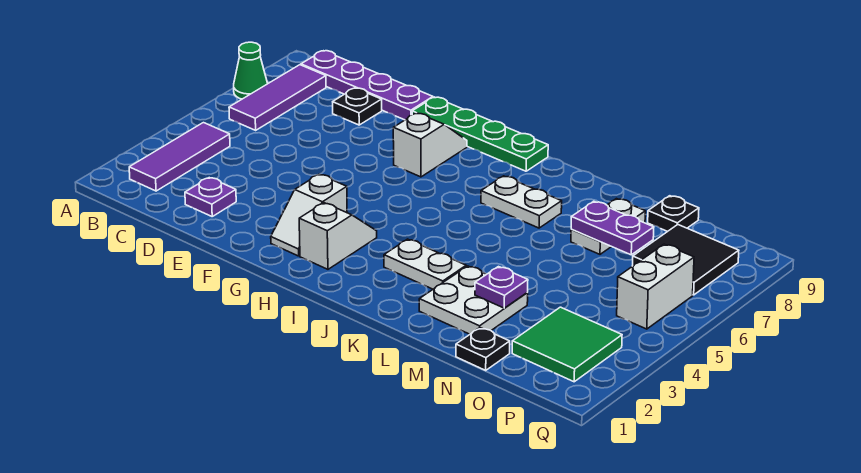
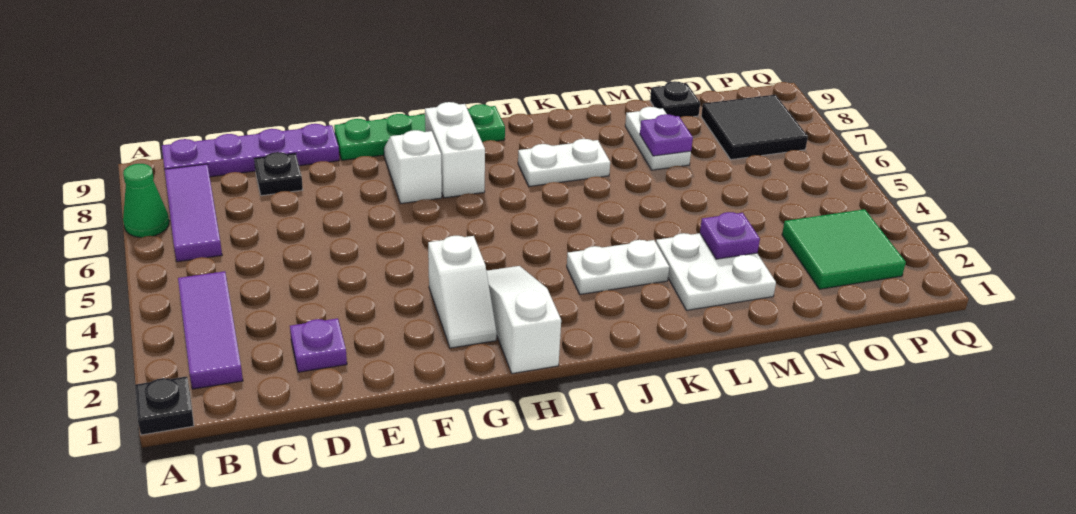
white slope H2:H3 level 1 top 2 -> white slope H1:H3 level 1 top 1
purple plate M7:N7 level 2 -> purple plate M7 level 2
black plate N1 level 1 -> black plate A1 level 1
white brick P5:P6 level 1 -> white brick H7:H8 level 1

